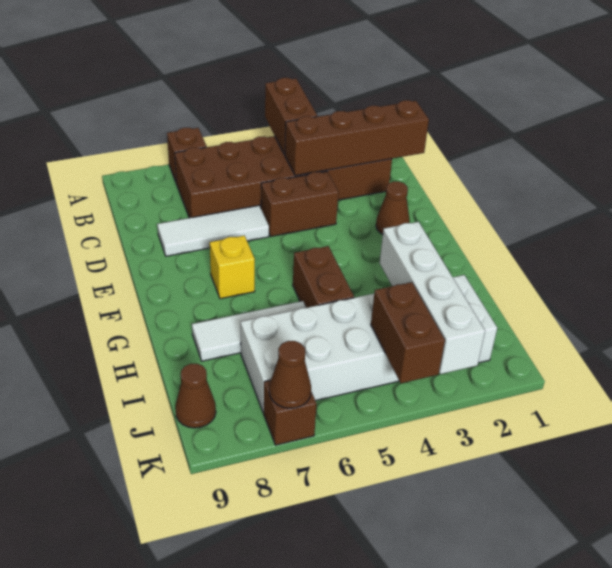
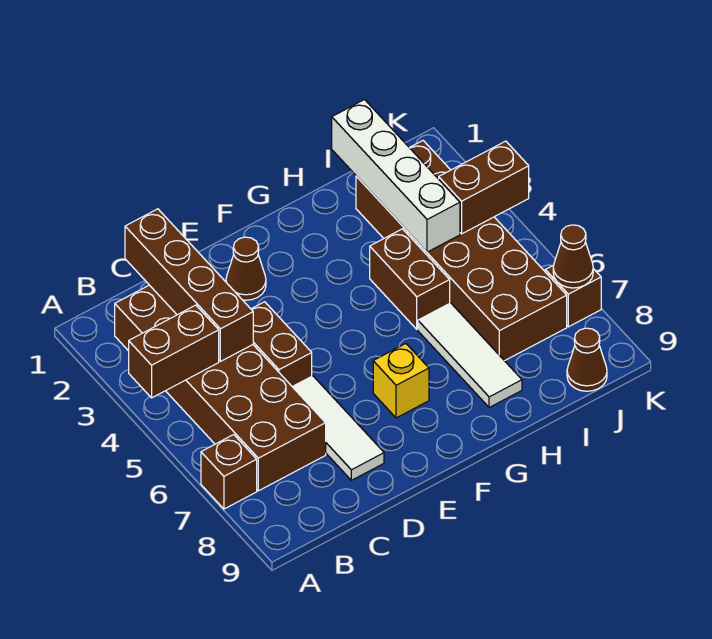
brown brick G5:H5 level 1 -> brown brick H4:H5 level 1
white brick H3:K3 level 2 -> white brick I1:I4 level 2
white brick I2:J7 level 1 -> brown brick I2:J7 level 1

